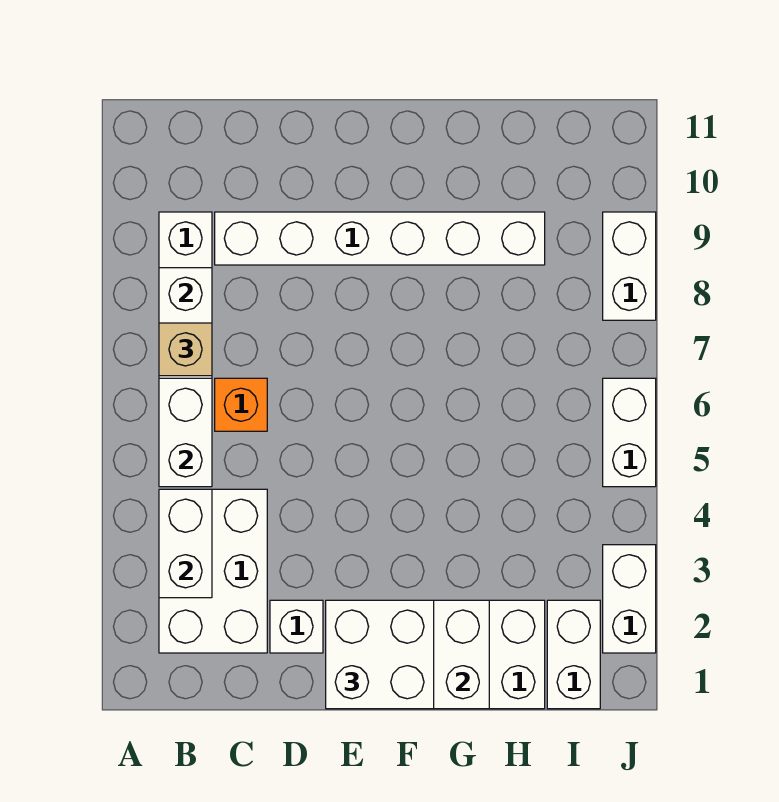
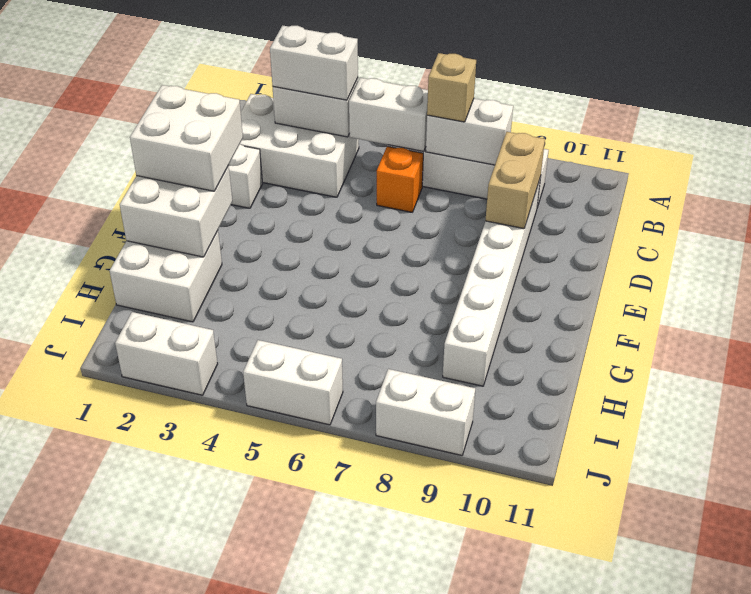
none -> tan brick C9:D9 level 2
white brick I1:I2 level 1 -> white brick B3:B4 level 3

